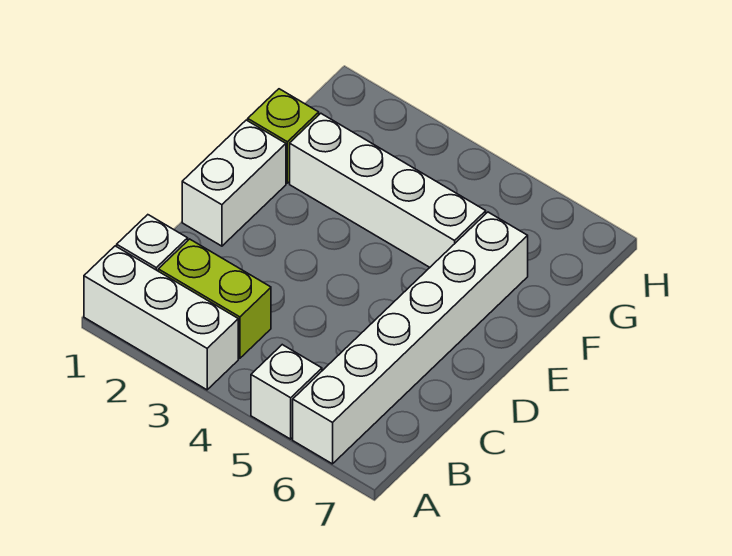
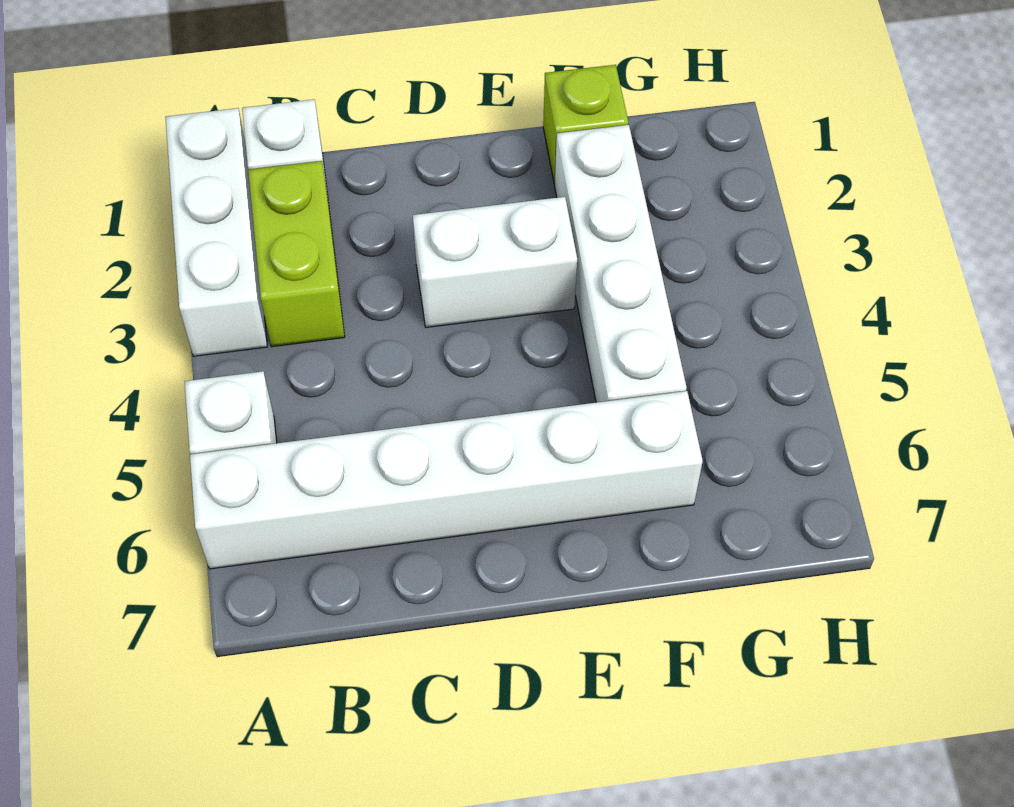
white brick D1:E1 level 1 -> white brick D3:E3 level 1

